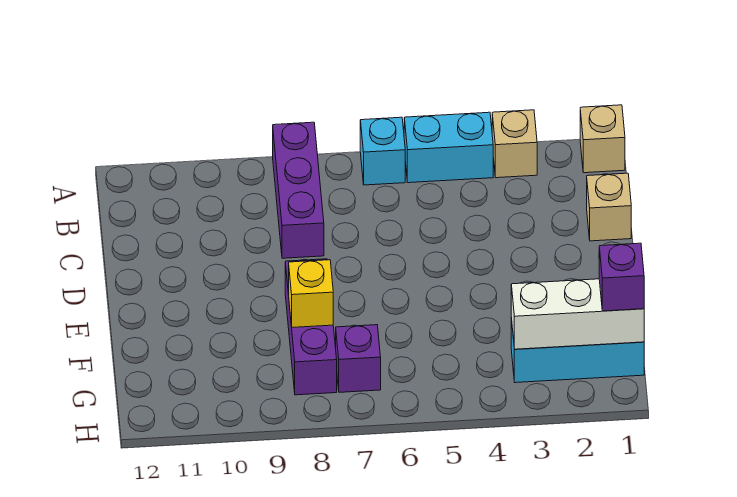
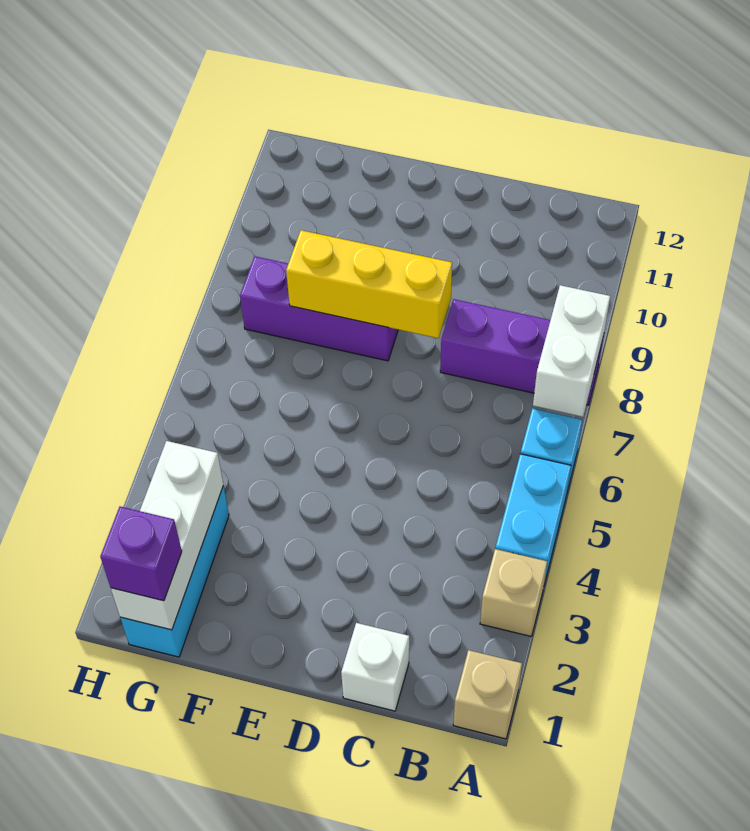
none -> white brick A7:A8 level 2
tan brick C1 level 1 -> white brick C1 level 1
yellow brick F8 level 2 -> yellow brick D8:F8 level 2
purple brick G7 level 1 -> none

